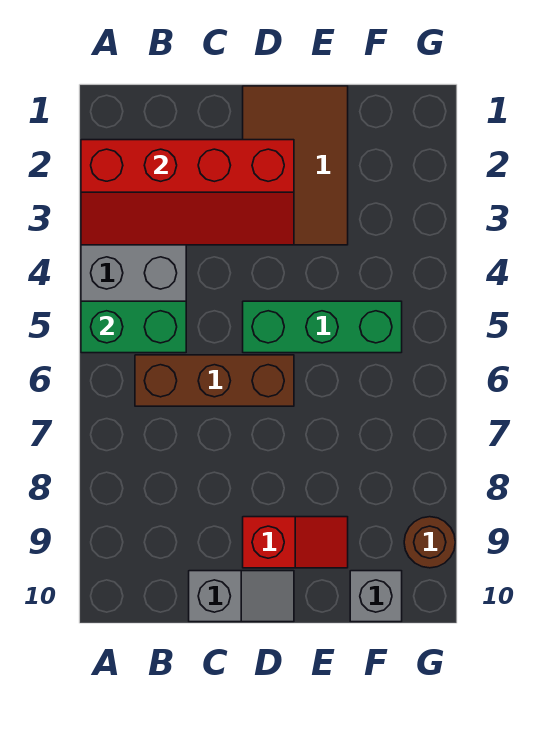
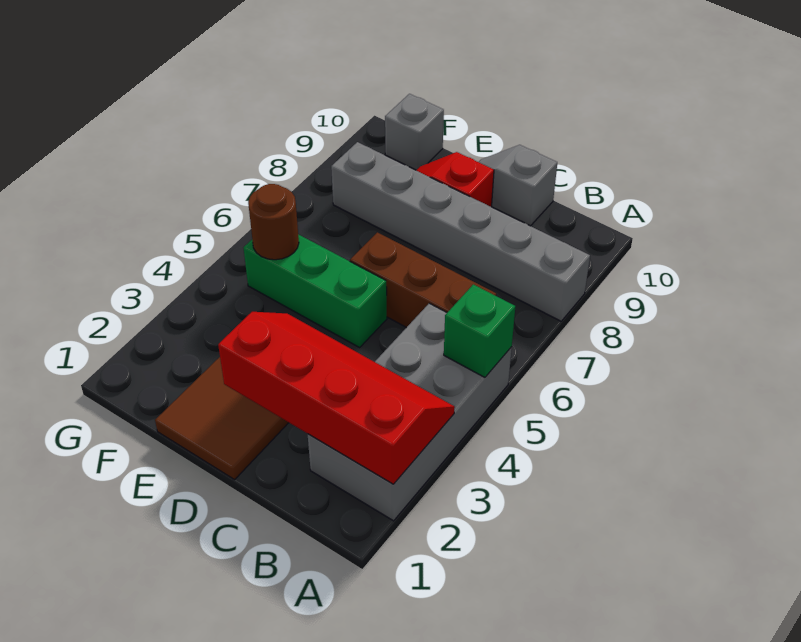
green brick A5:B5 level 2 -> green brick A5 level 2
none -> grey brick A8:F8 level 1
brown round brick G9 level 1 -> brown round brick F5 level 2

